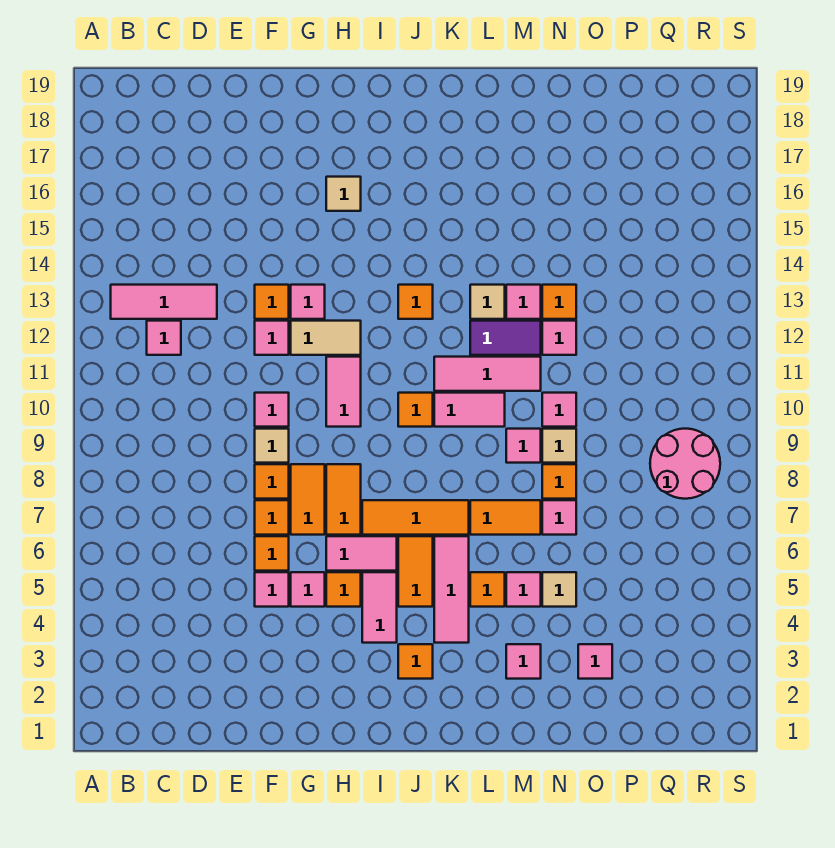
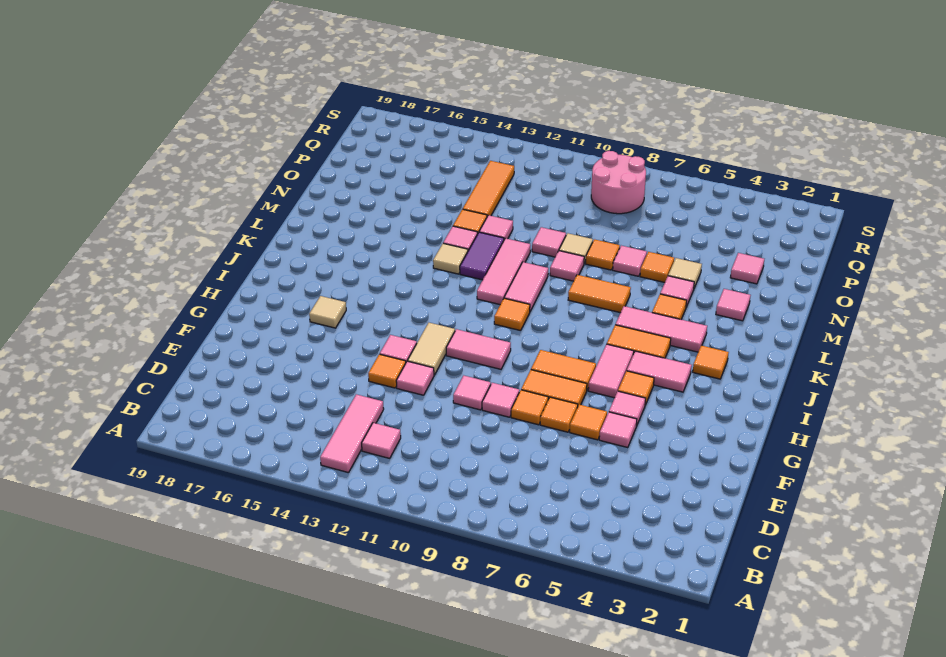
tan tile F9 level 1 -> pink tile F9 level 1
orange tile I7:K7 level 1 -> orange tile O13:Q13 level 1
orange tile J13 level 1 -> orange tile N6 level 1
orange tile L7:M7 level 1 -> orange tile L7:L8 level 1

